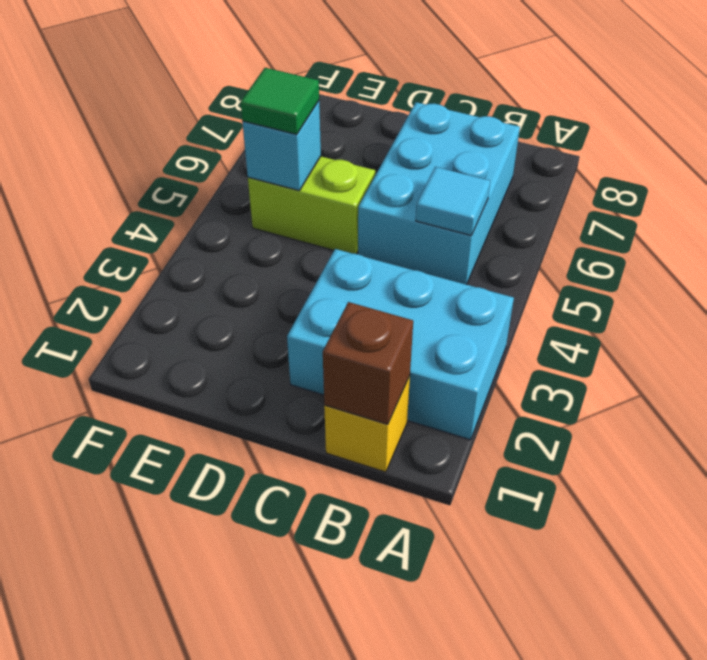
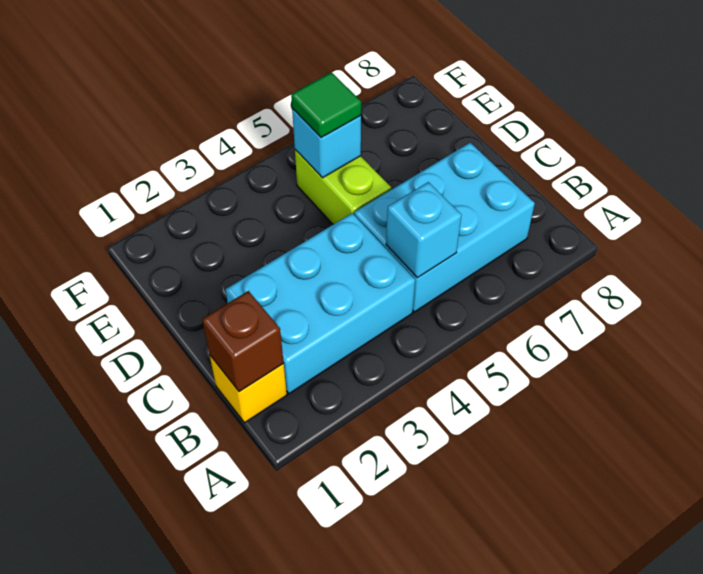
cyan brick A2:C3 level 1 -> cyan brick B2:C4 level 1
cyan tile B5 level 2 -> cyan brick B5 level 2

